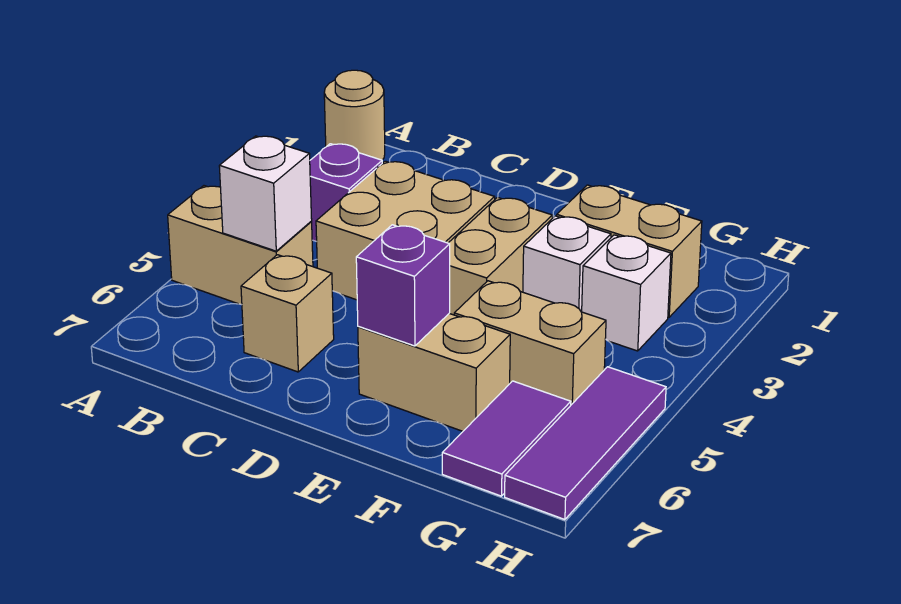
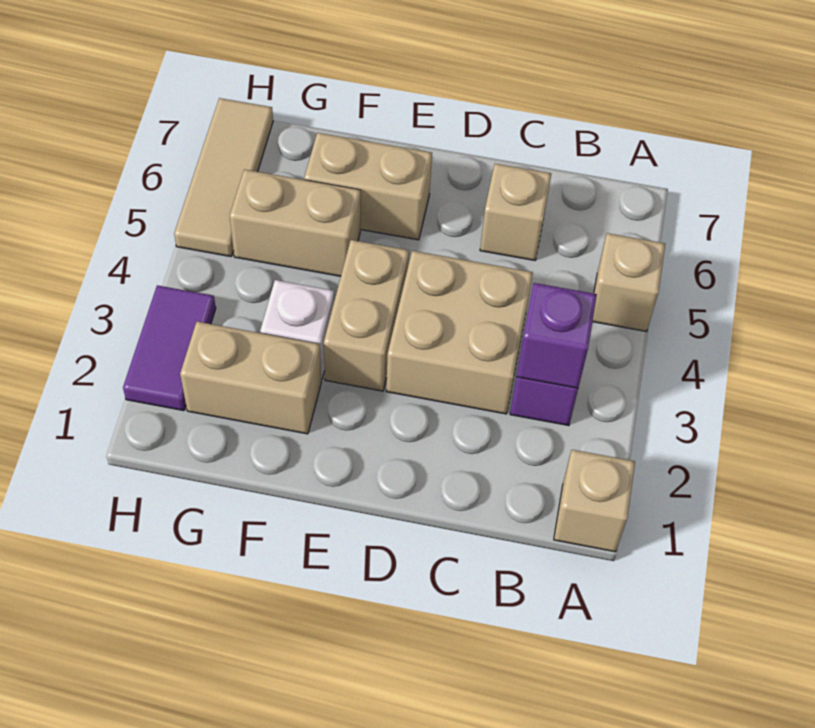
tan round brick A1 level 1 -> tan brick A1 level 1
tan brick A5:B5 level 1 -> tan brick A5 level 1
white brick B5 level 2 -> none
purple brick E6 level 2 -> purple brick B3 level 2
white brick G3 level 1 -> none
purple tile G6:G7 level 1 -> purple tile H2:H3 level 1
purple tile H5:H7 level 1 -> tan tile H5:H7 level 1

